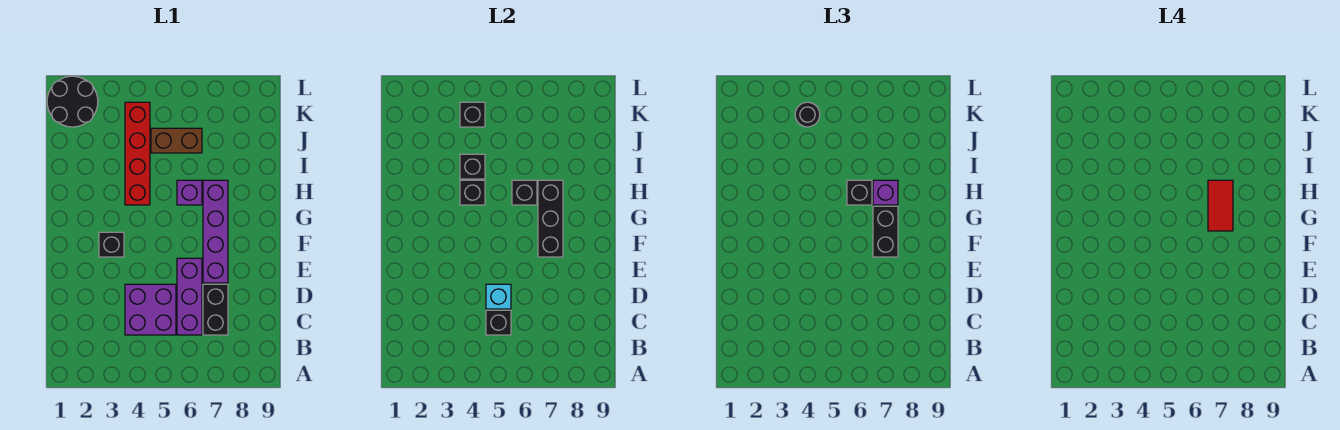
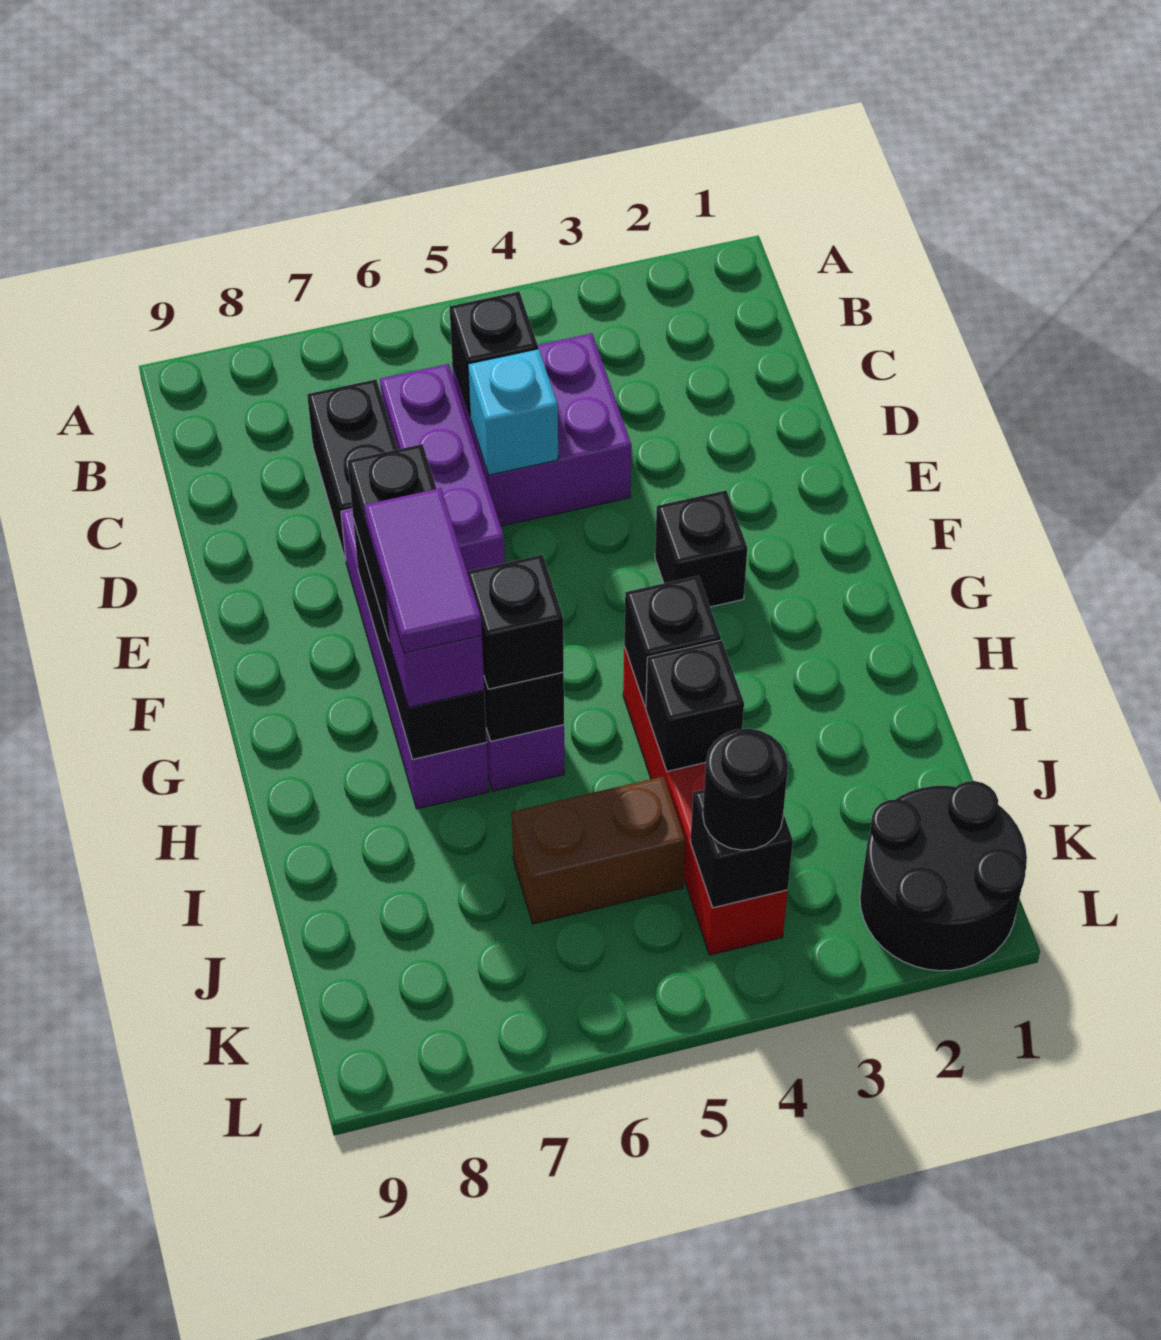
red tile G7:H7 level 4 -> purple tile G7:H7 level 4

